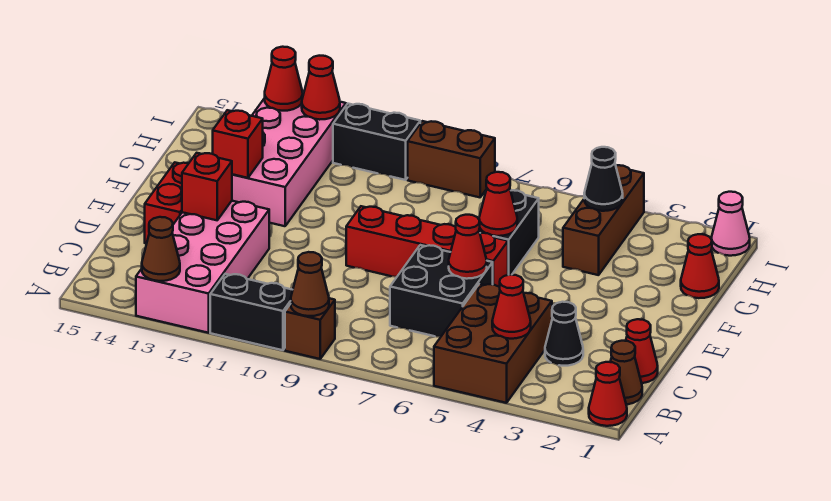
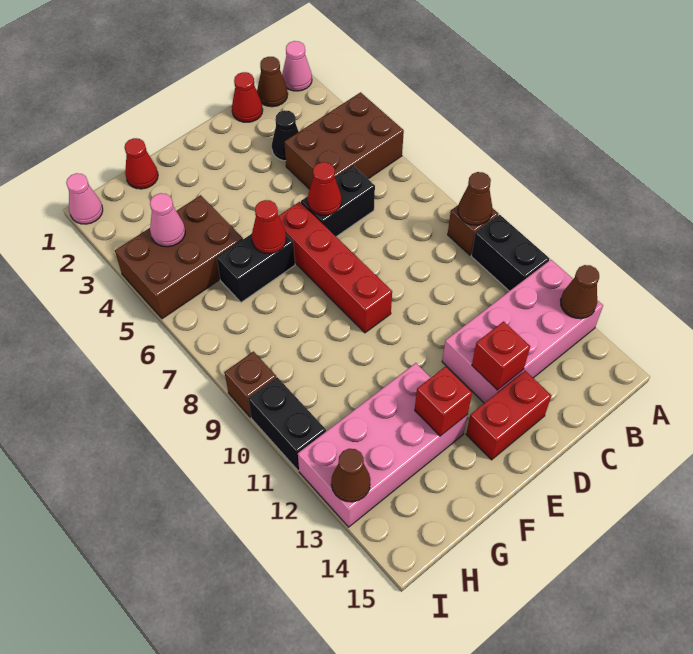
red cone A1 level 1 -> pink cone A1 level 1
red cone B4 level 2 -> none
black brick C6:D7 level 1 -> black brick C6:D6 level 1
brown brick G4:I4 level 1 -> brown brick G4:I5 level 1
black cone H4 level 2 -> pink cone H4 level 2
brown brick I8:I9 level 1 -> brown brick I9 level 1
red cone I12 level 2 -> none
red cone I13 level 2 -> brown cone I13 level 2

